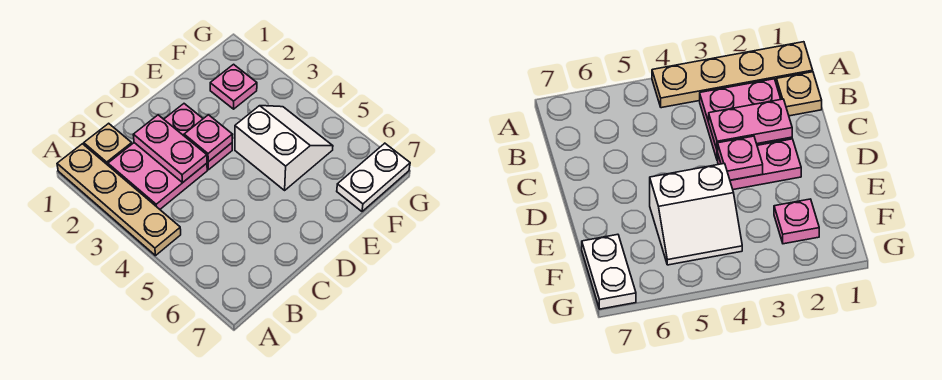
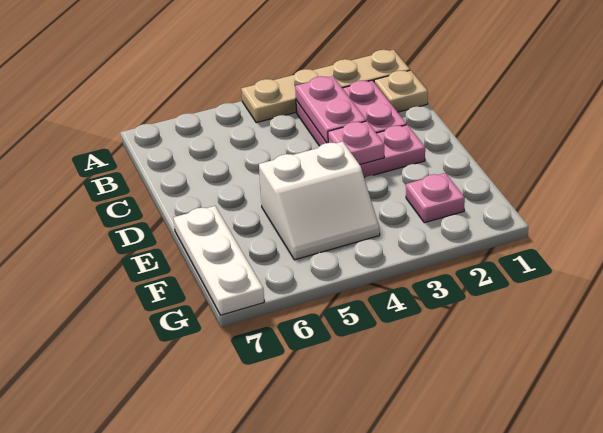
pink plate C2:C3 level 2 -> pink plate B3:C3 level 2
white plate F7:G7 level 1 -> white plate E7:G7 level 1

